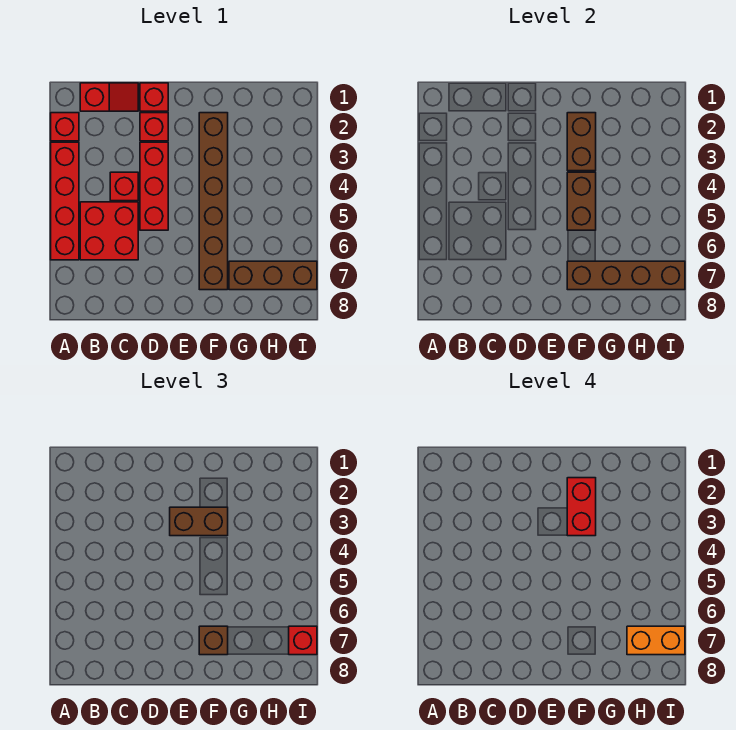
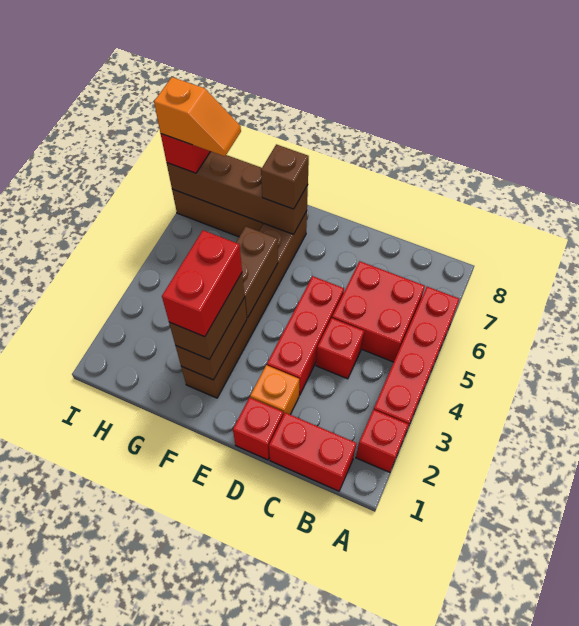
red slope B1:C1 level 1 top B -> red brick B1:C1 level 1
red brick D2 level 1 -> orange brick D2 level 1
brown brick E3:F3 level 3 -> brown brick F2:F3 level 3
orange brick H7:I7 level 4 -> orange slope H7:I7 level 4 top I

